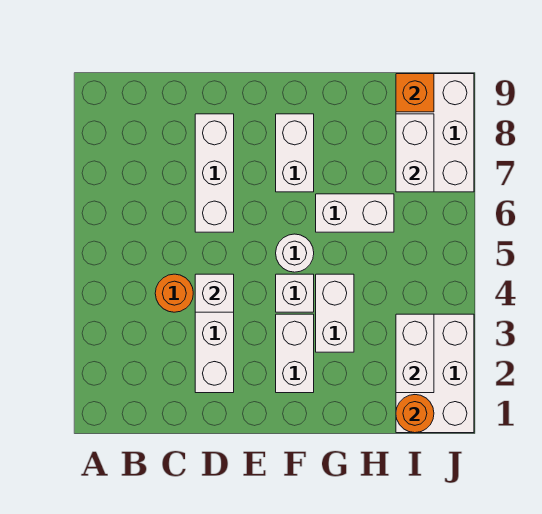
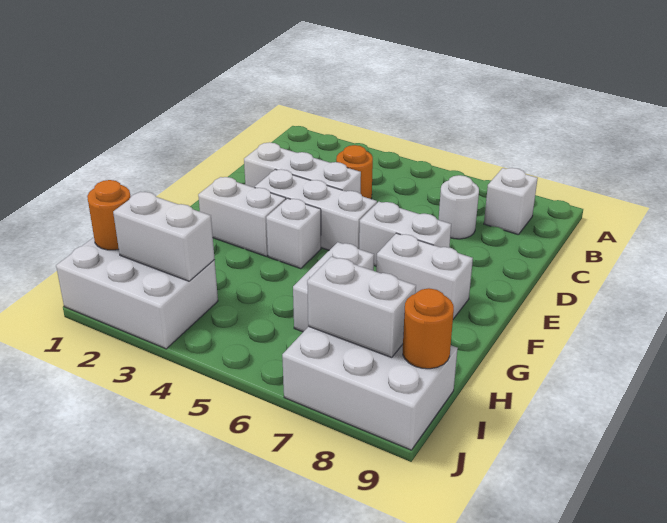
white brick D4 level 2 -> white brick B8 level 1
white brick D6:D8 level 1 -> white brick E3:E5 level 1
white round brick F5 level 1 -> white round brick C7 level 1
white brick G3:G4 level 1 -> white brick E6:E7 level 1
orange brick I9 level 2 -> orange round brick I9 level 2

